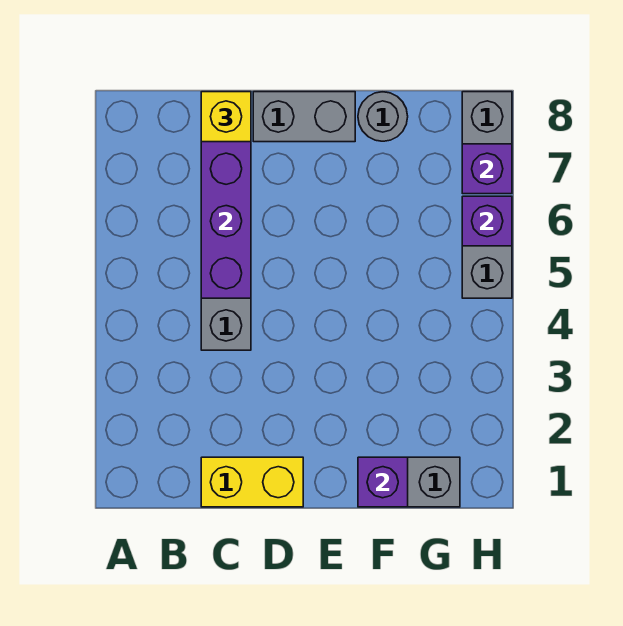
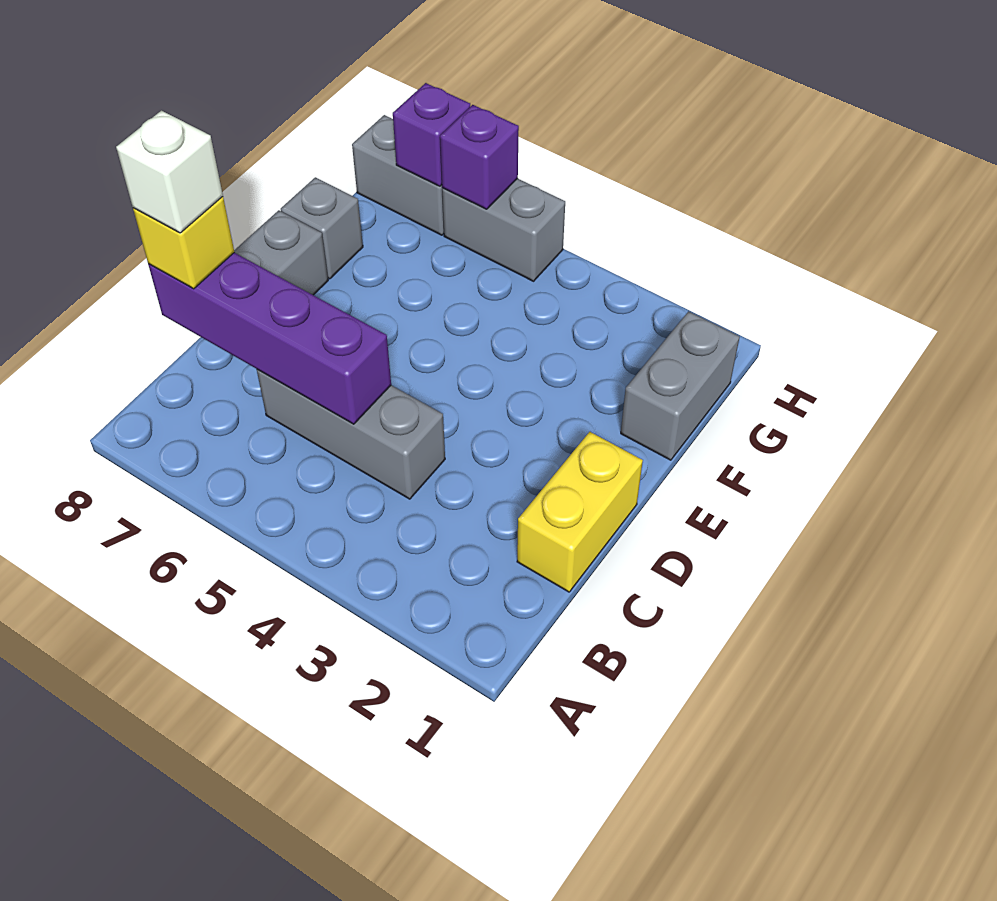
none -> white brick C8 level 4
purple brick F1 level 2 -> none
grey round brick F8 level 1 -> grey brick F8 level 1

